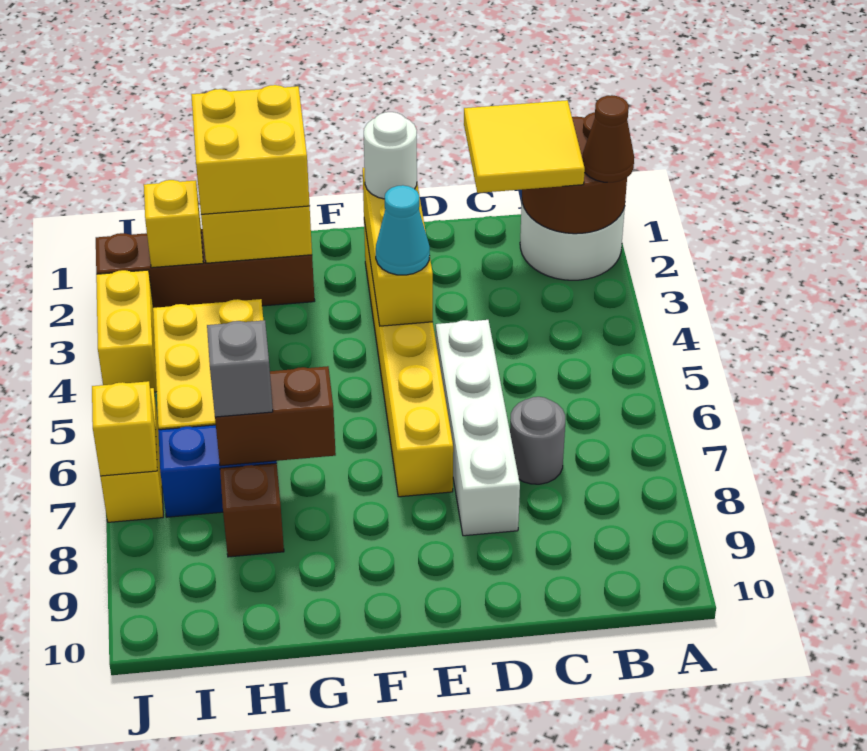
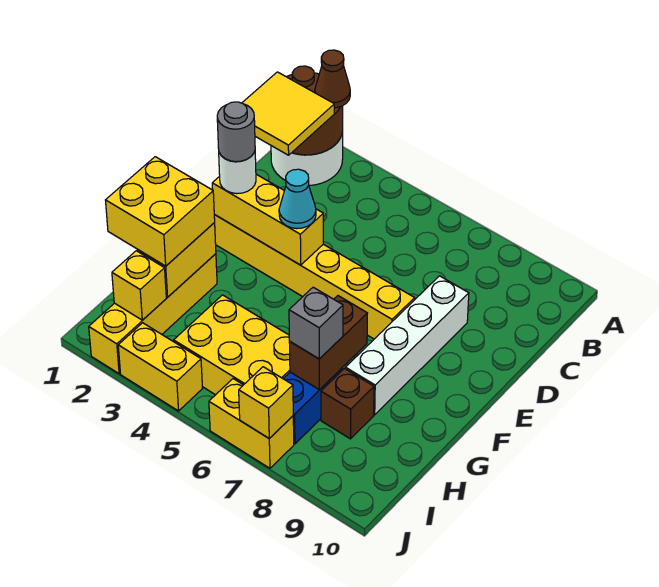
grey round brick C7 level 1 -> grey round brick E2 level 4
white brick D5:D8 level 1 -> white brick D8:G8 level 1
brown brick G2:J2 level 1 -> yellow brick G2:J2 level 1

